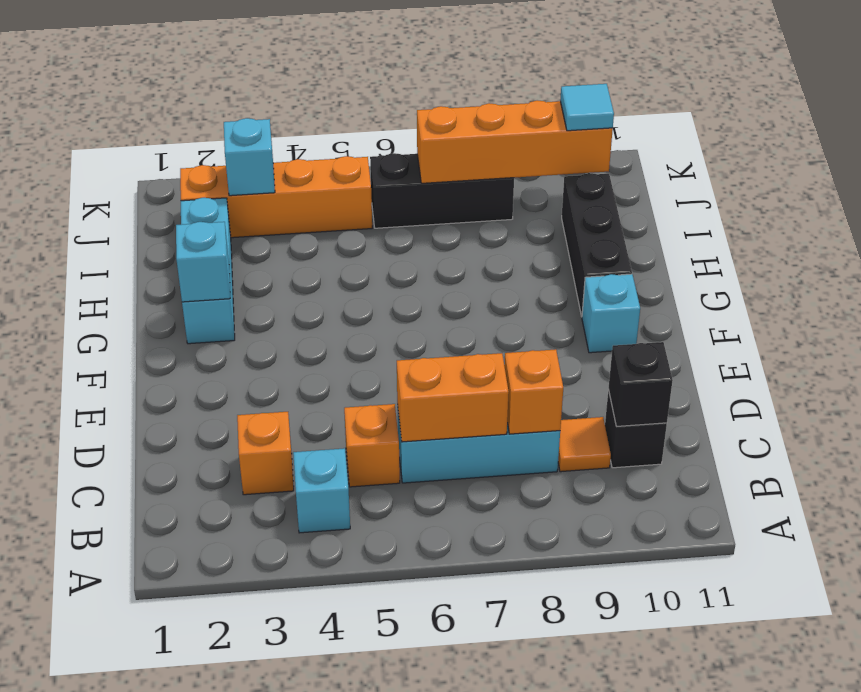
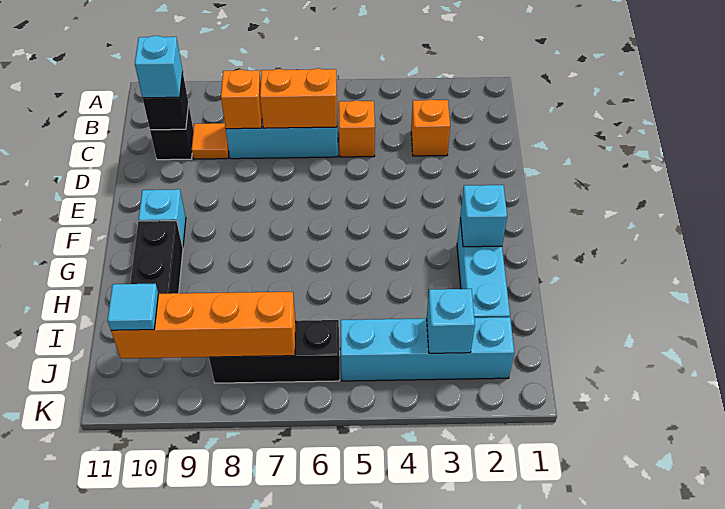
cyan brick B4 level 1 -> cyan brick C10 level 3
orange brick J2:J5 level 1 -> cyan brick J2:J5 level 1

